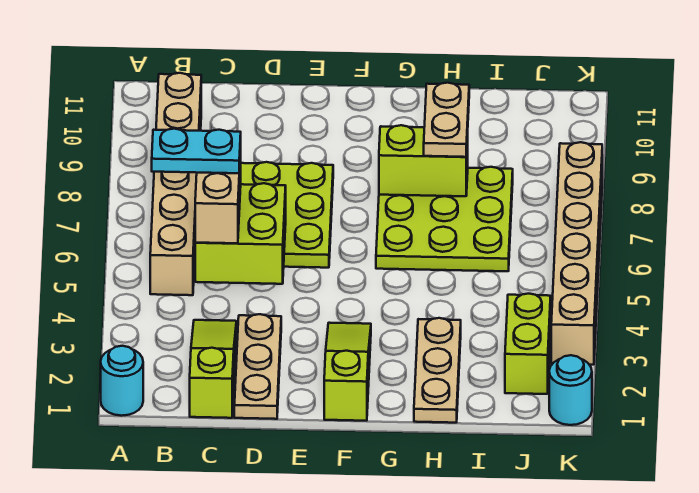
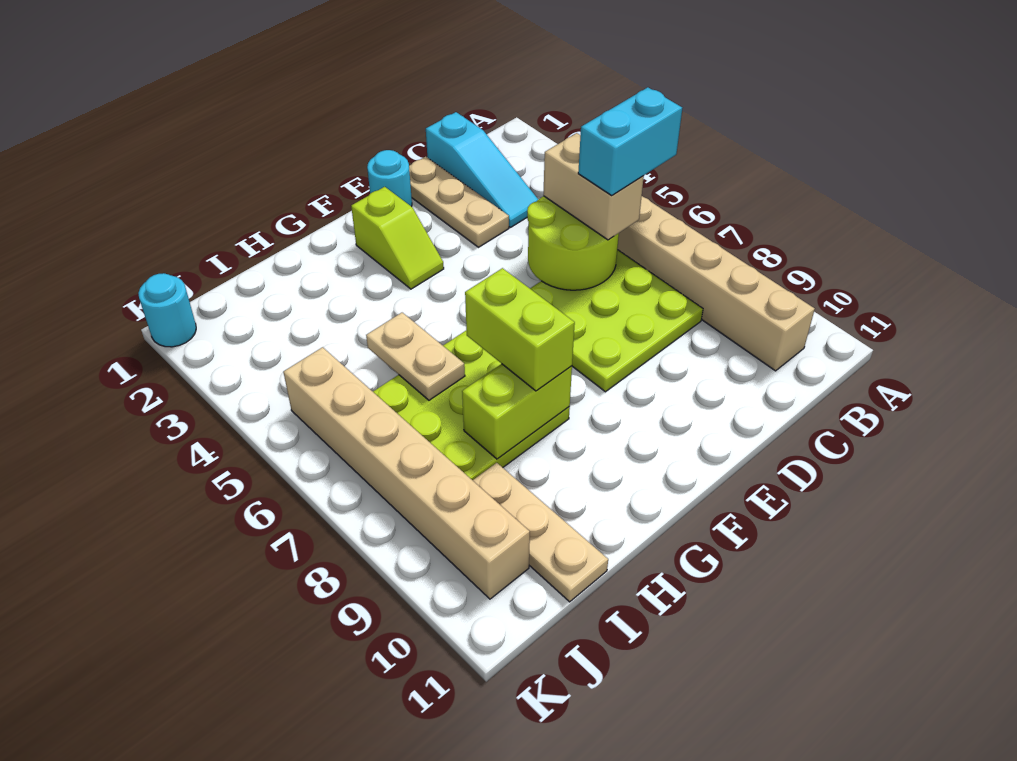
cyan round brick A1 level 1 -> cyan round brick E1 level 1
cyan plate B6:C6 level 4 -> cyan brick B6:C6 level 4
lime slope C1:C3 level 1 top 1 -> cyan slope C1:C3 level 1 top 1
lime brick C5:D6 level 2 -> lime round brick C5:D6 level 2
lime slope F1:F3 level 1 top 1 -> lime slope F2:F3 level 1 top 2
tan plate H1:H3 level 1 -> tan plate I9:I11 level 1
tan plate H8:H9 level 3 -> tan plate H5:H6 level 2
lime brick J2:J3 level 1 -> lime brick G7:G8 level 3
tan brick K3:K8 level 1 -> tan brick J5:J10 level 1

